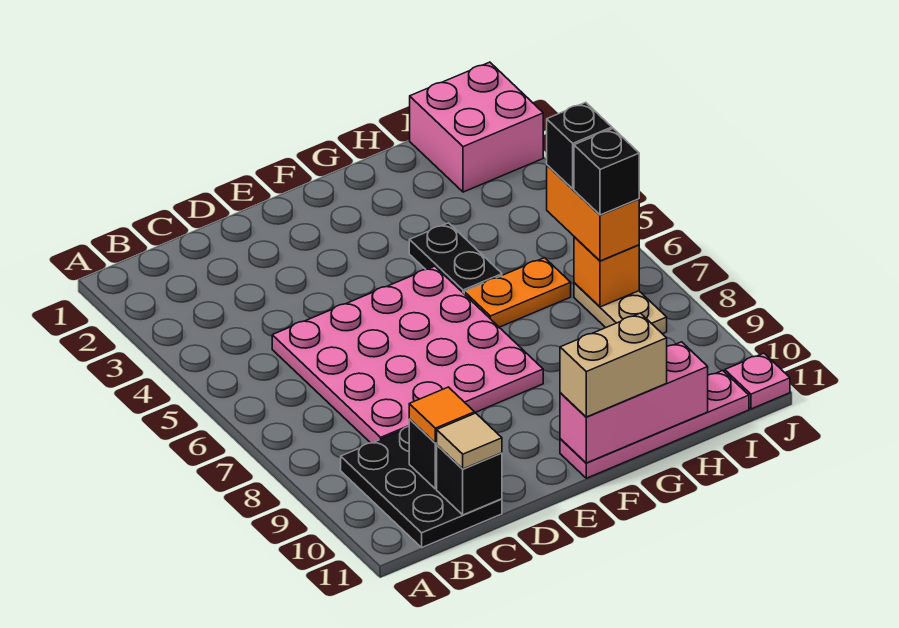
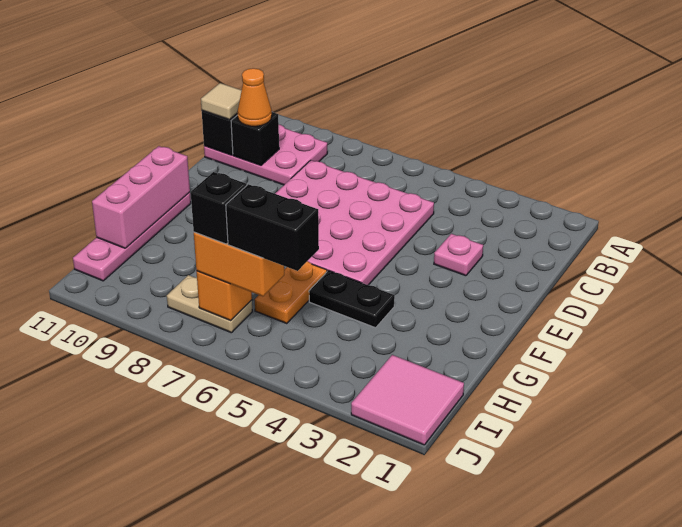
black plate B9:C11 level 1 -> pink plate B9:C11 level 1
orange tile C10 level 3 -> orange cone C10 level 3
tan brick F11:G11 level 3 -> none
pink brick I1:J2 level 1 -> pink tile I1:J2 level 1
black brick I6 level 4 -> black brick I5:I6 level 4
pink plate J11 level 1 -> pink plate D3 level 1

